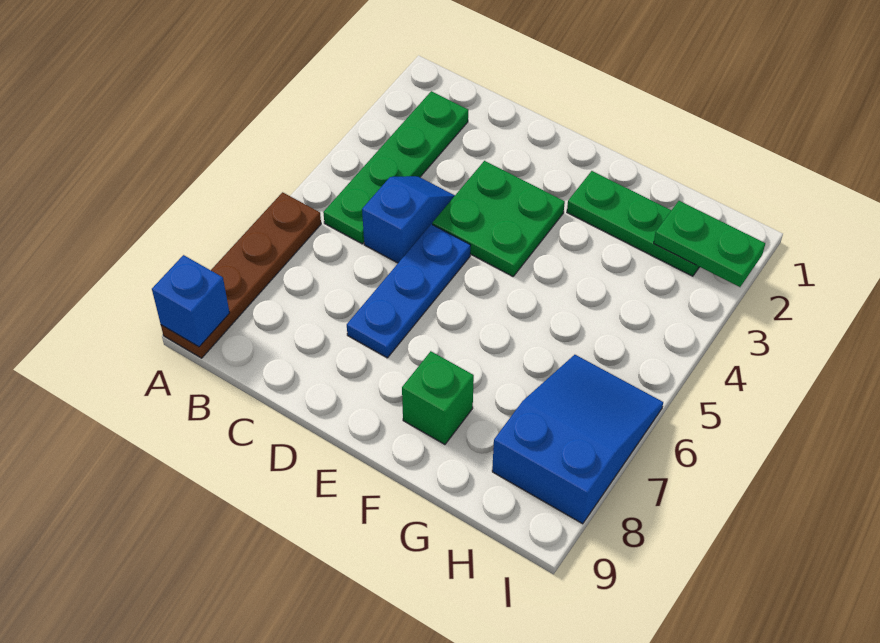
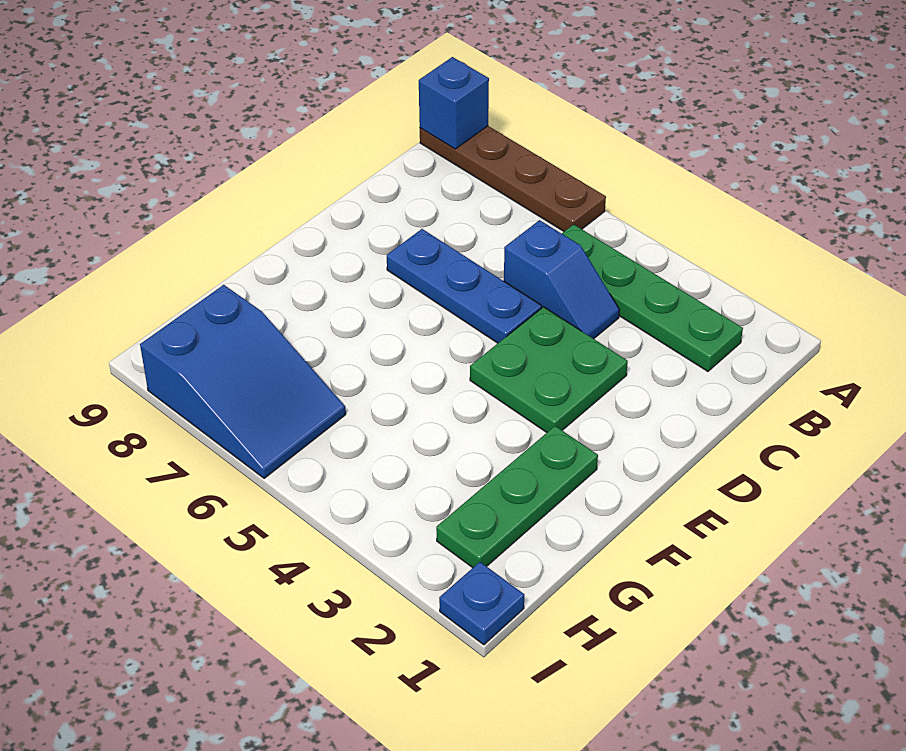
green brick F8 level 1 -> none
green plate H2:I2 level 2 -> none
none -> blue plate I1 level 1

